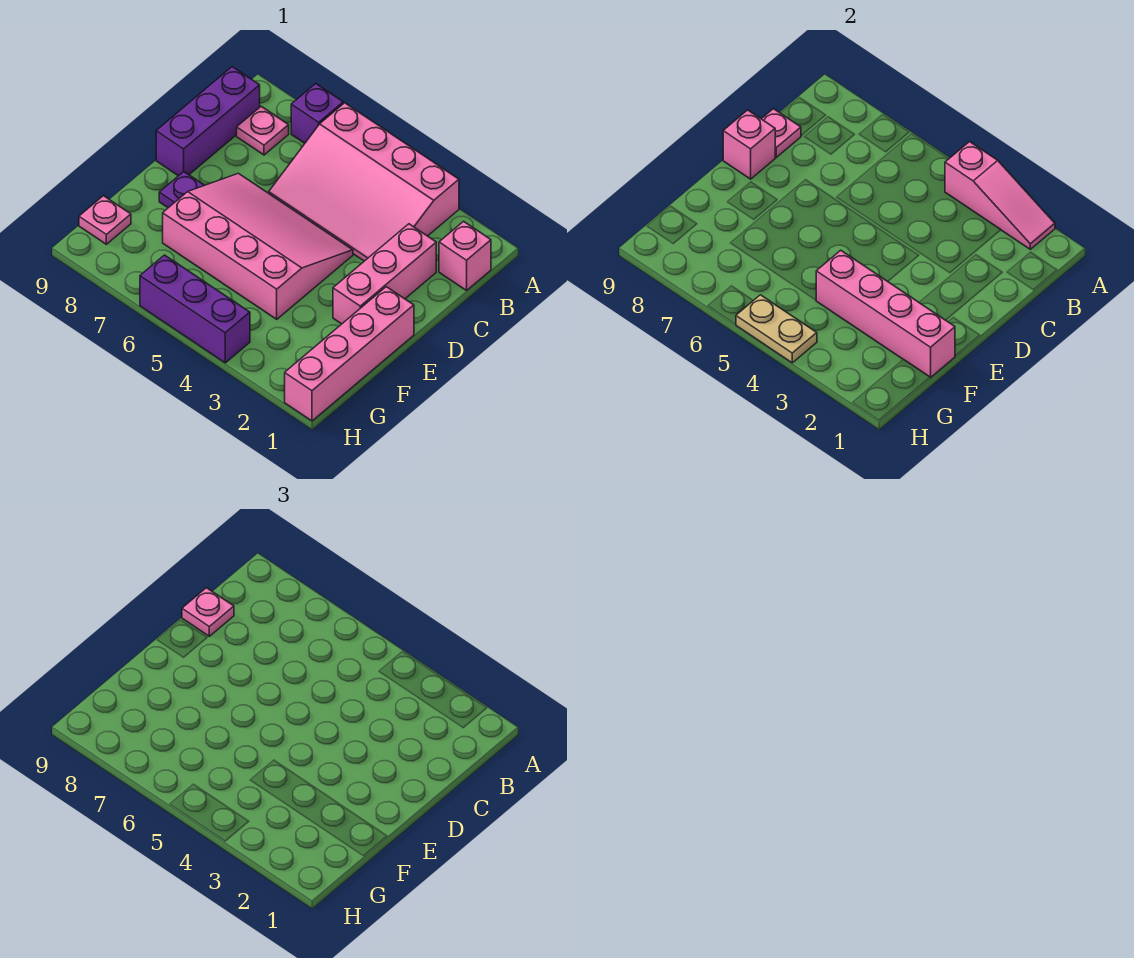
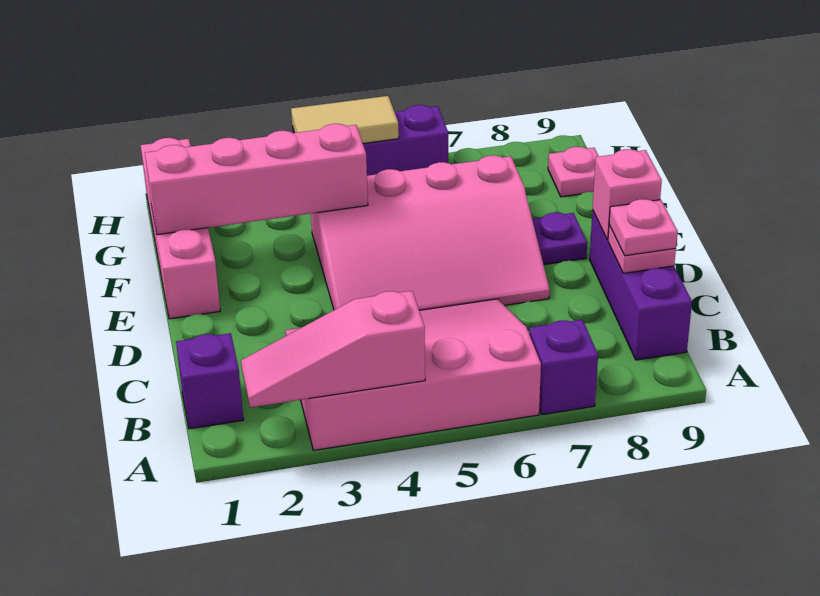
pink brick B1 level 1 -> purple brick B1 level 1
pink plate B8 level 1 -> none
pink brick C2:E2 level 1 -> none
tan plate H4:H5 level 2 -> tan tile H4:H5 level 2

